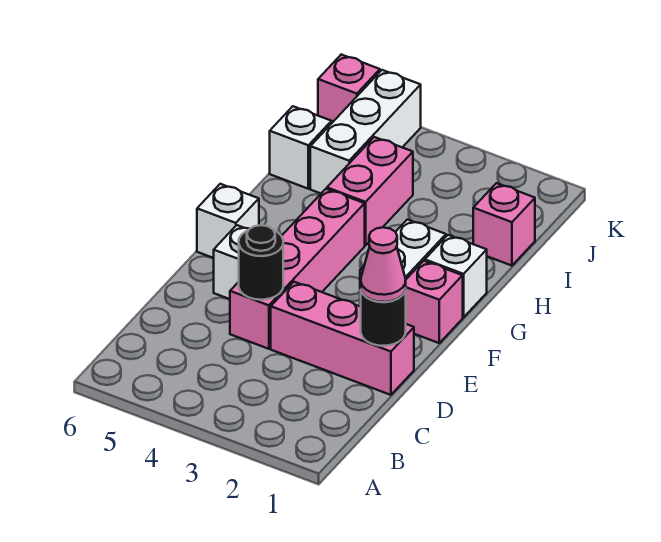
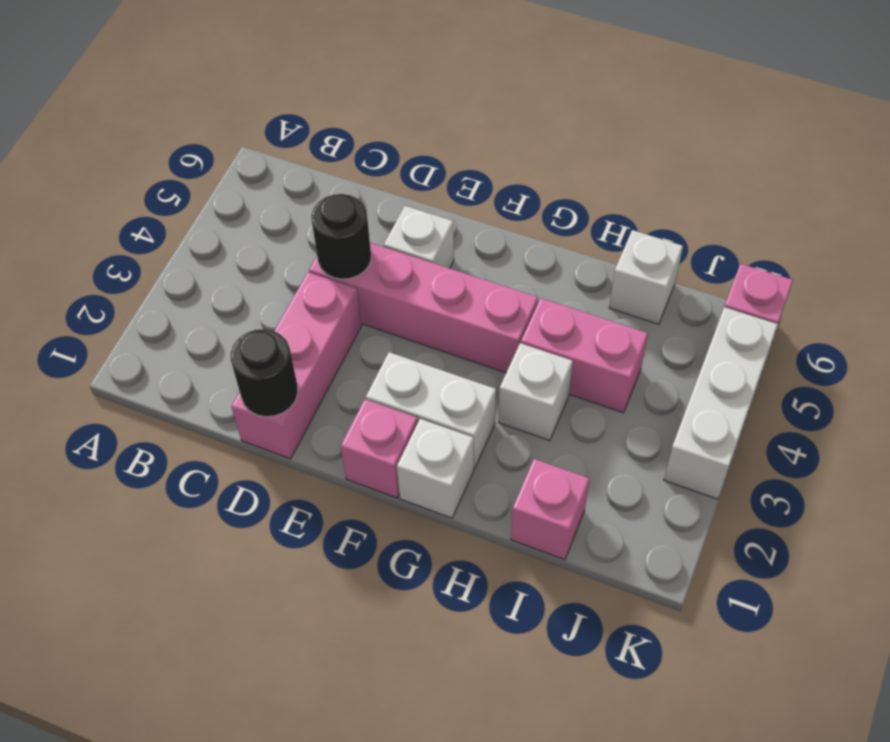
pink cone D1 level 3 -> none
white brick F6 level 1 -> white brick H3 level 1
white brick I5:K5 level 1 -> white brick K3:K5 level 1

